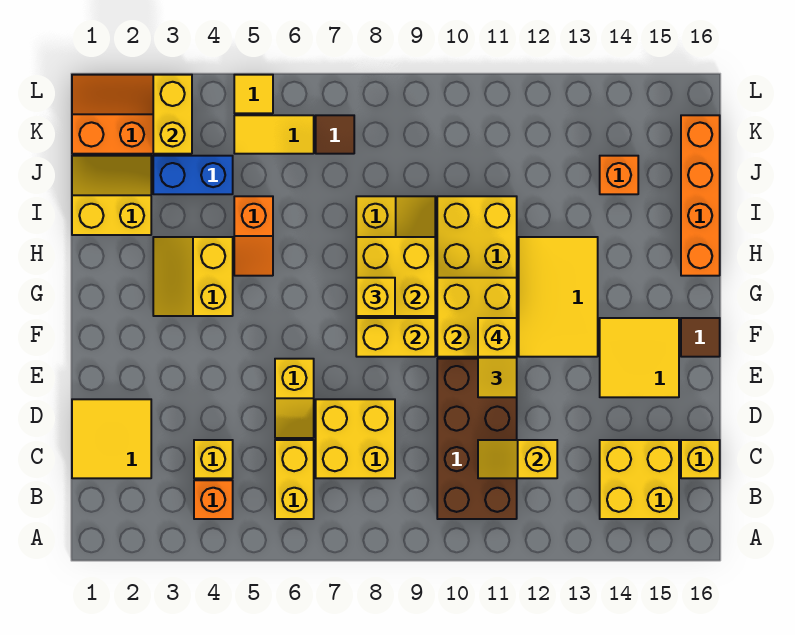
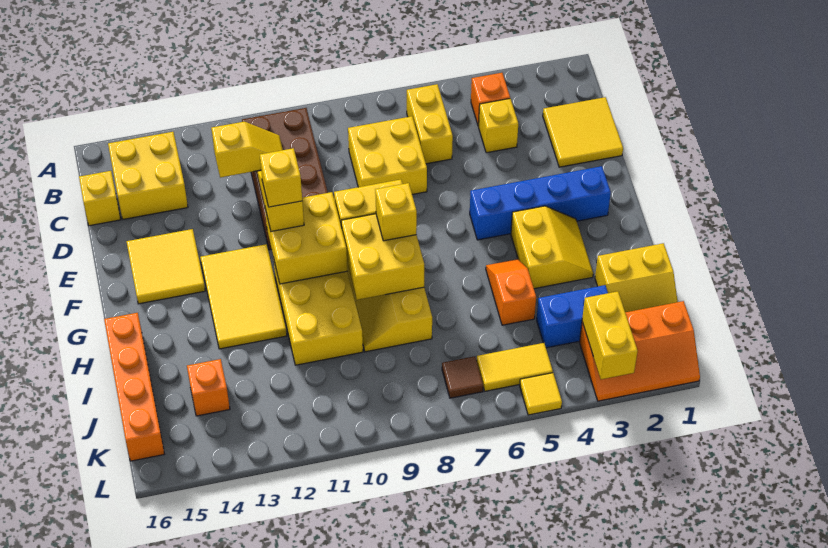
yellow slope D6:E6 level 1 top E -> none
none -> blue brick F2:F5 level 1
brown tile F16 level 1 -> none

